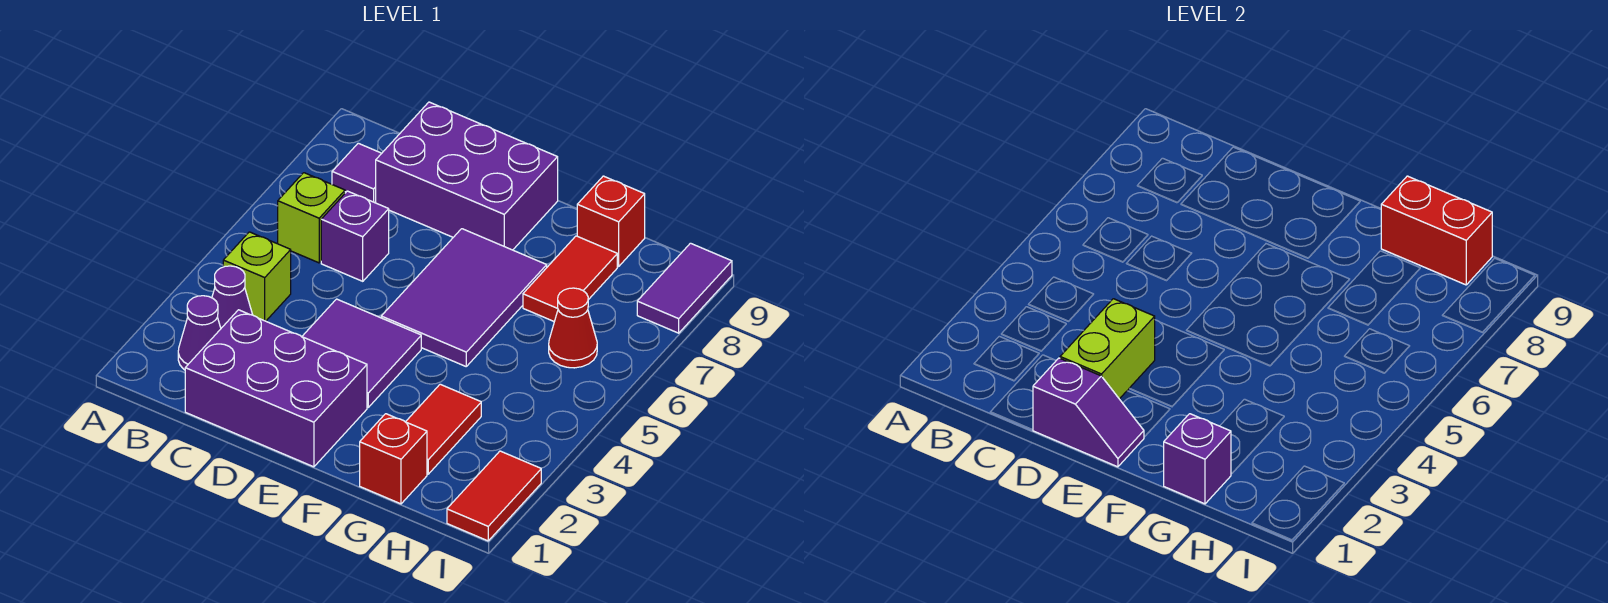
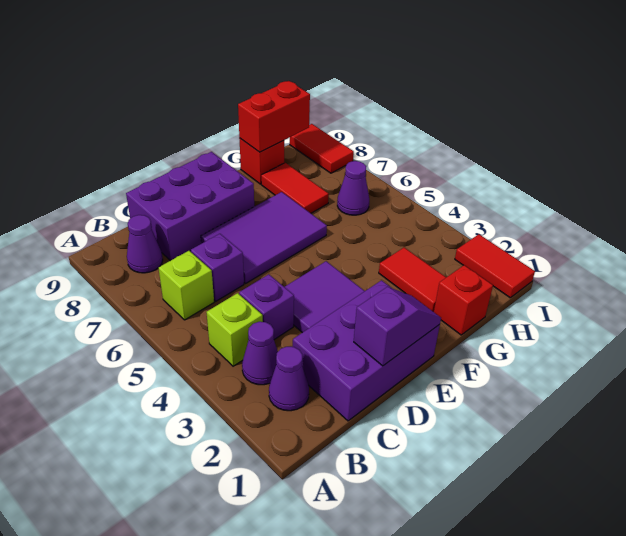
purple tile B8 level 1 -> purple cone B8 level 1
lime brick D2:D3 level 2 -> none
purple tile E5:F7 level 1 -> purple tile D6:F7 level 1
purple brick G1 level 2 -> purple brick C4 level 1
red cone H6 level 1 -> purple cone H6 level 1
purple tile I8:I9 level 1 -> red tile I8:I9 level 1

